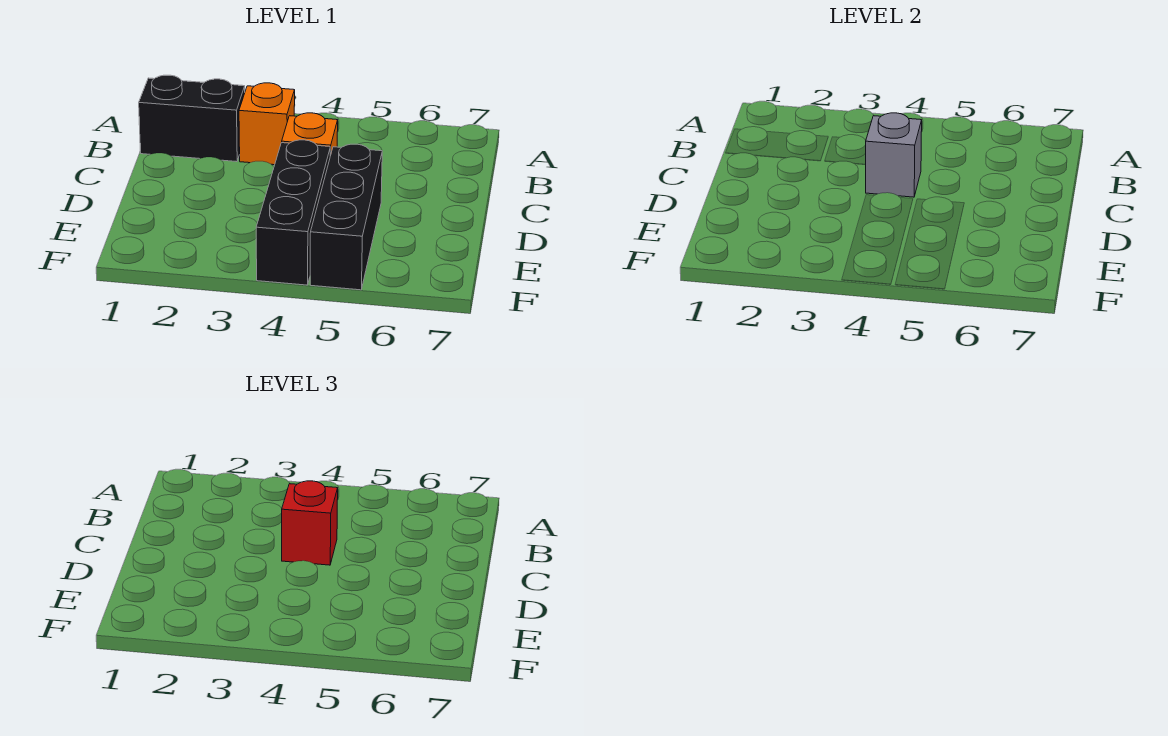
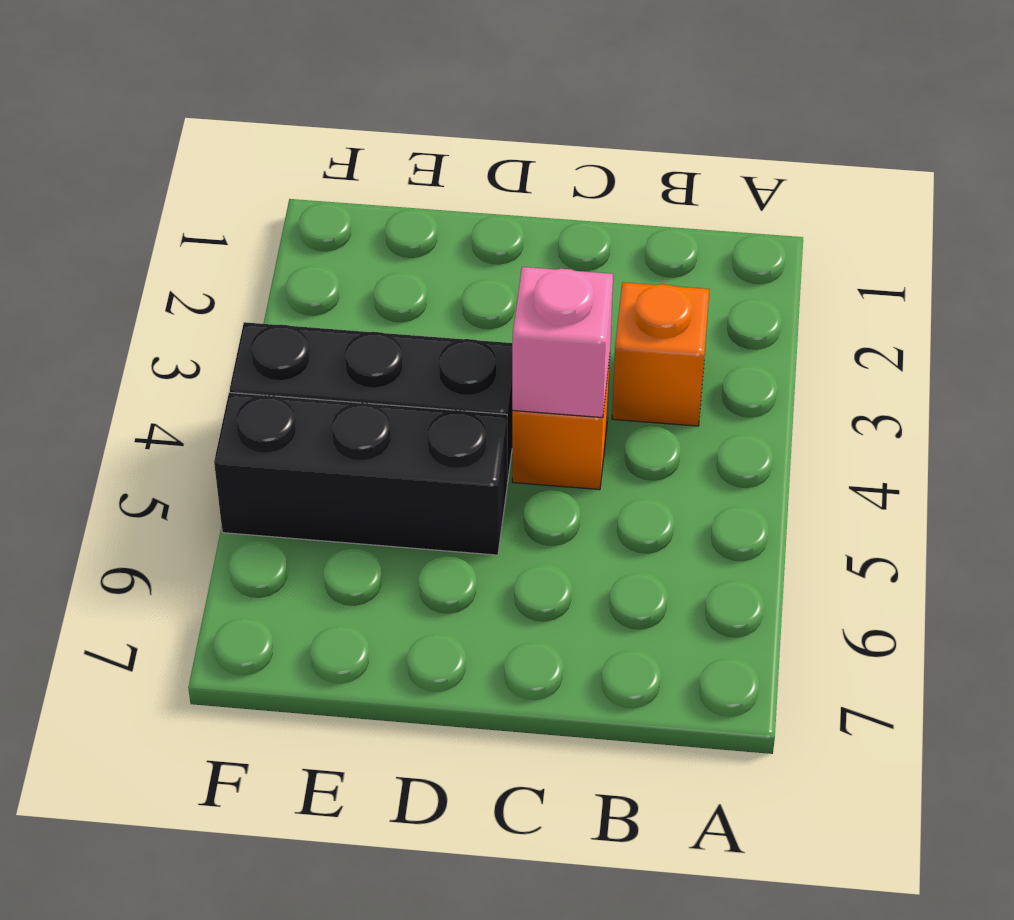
black brick B1:B2 level 1 -> none
grey brick C4 level 2 -> pink brick C4 level 2
red brick C4 level 3 -> none

